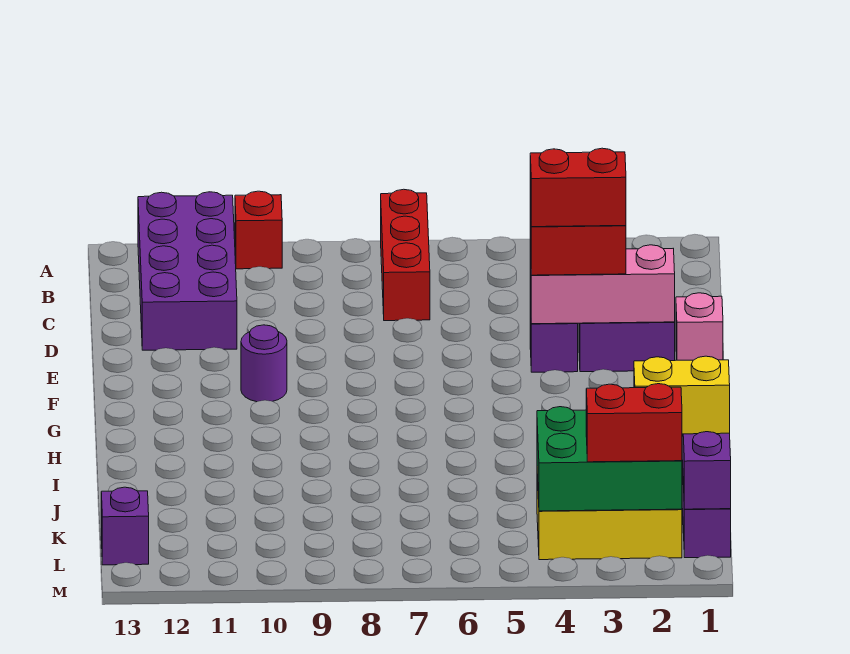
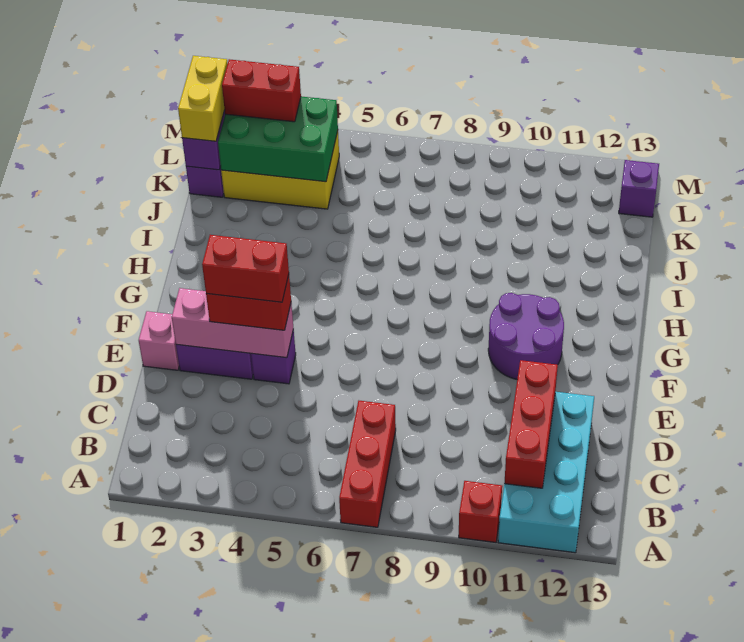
purple brick A11:D12 level 1 -> cyan brick A11:D12 level 1
none -> red brick B11:D11 level 2
purple round brick F10 level 1 -> purple round brick F10:G11 level 1
yellow brick K1:K2 level 3 -> yellow brick K1:L1 level 3

